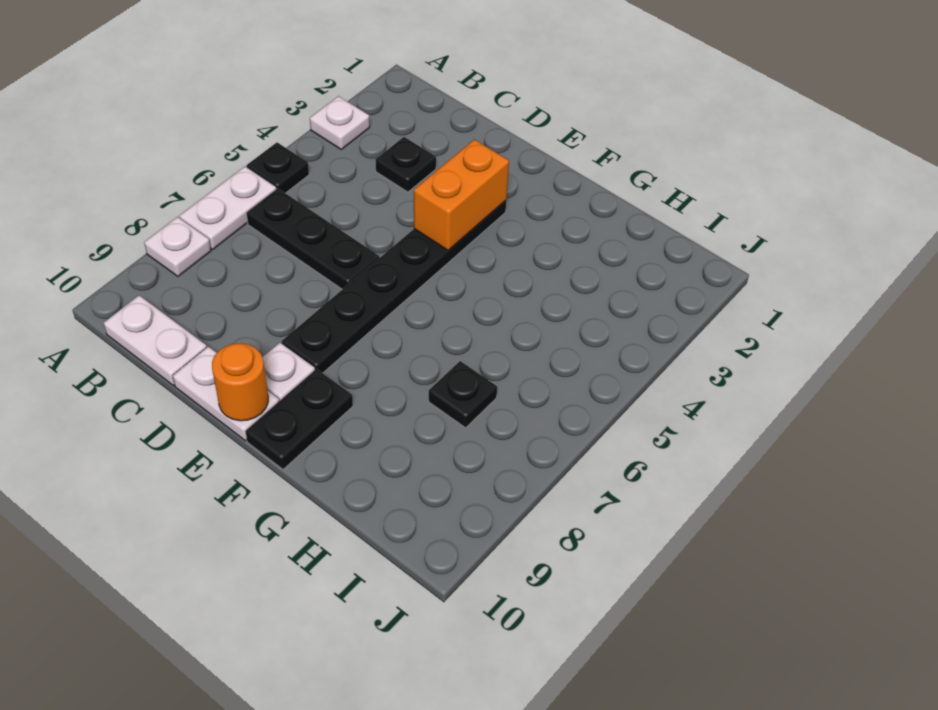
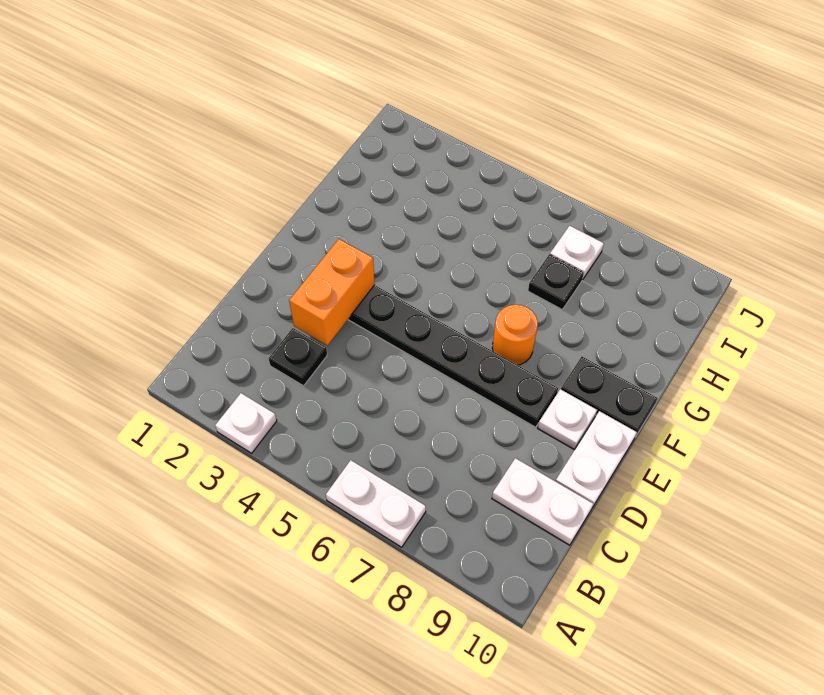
black plate A5 level 1 -> none
white plate A8 level 1 -> white plate I7 level 1
black plate B6:D6 level 1 -> none
white plate B10:C10 level 1 -> white plate C9:C10 level 1
orange brick E3:E4 level 2 -> orange brick D3:E3 level 2
orange round brick E10 level 2 -> orange round brick F7 level 1

